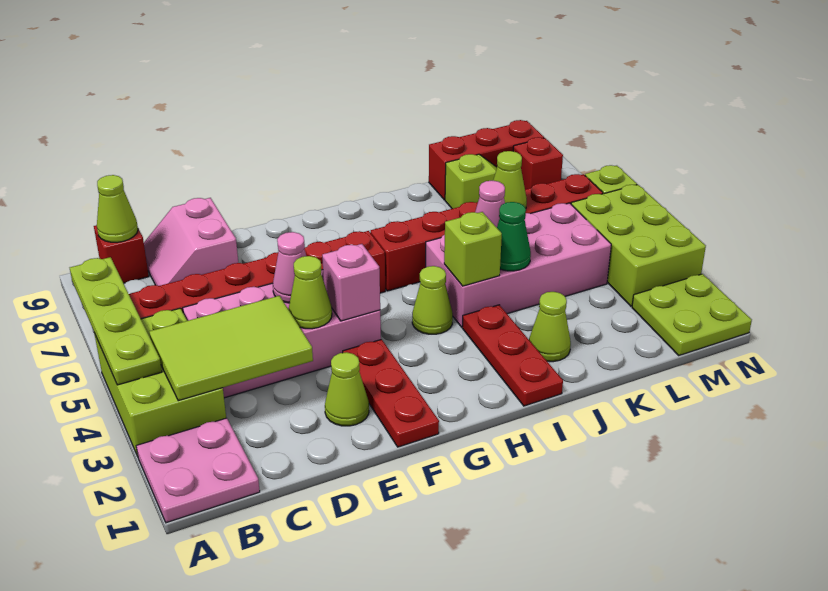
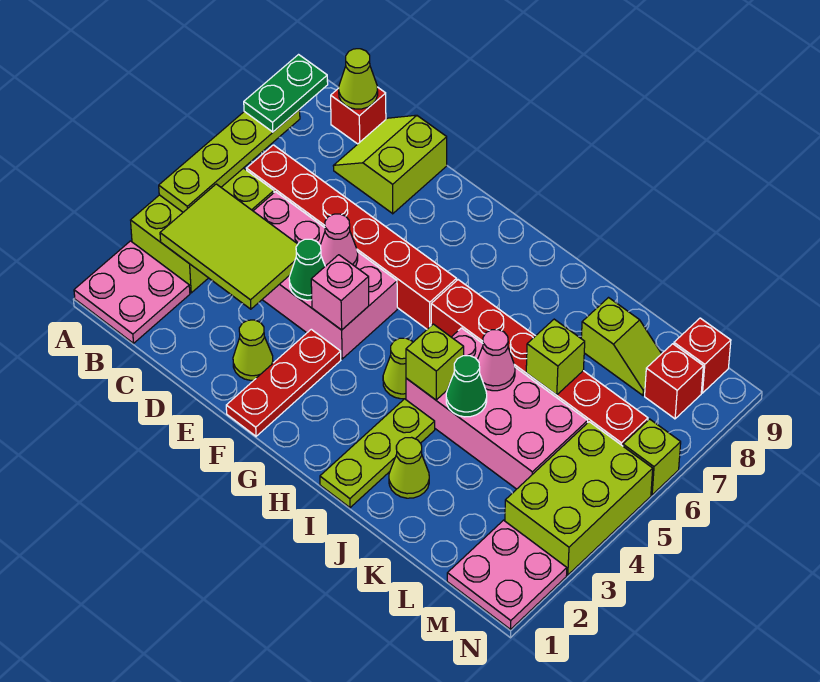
none -> green plate A7:A8 level 3
pink slope C8:D9 level 1 top D -> lime slope C8:D9 level 1 top D
lime cone E4 level 2 -> green cone E4 level 2
red plate I1:I3 level 1 -> lime plate I1:I3 level 1
lime cone K6 level 2 -> lime brick K6 level 2
red brick K9:M9 level 1 -> red brick M9 level 1
lime plate M1:N2 level 1 -> pink plate M1:N2 level 1

